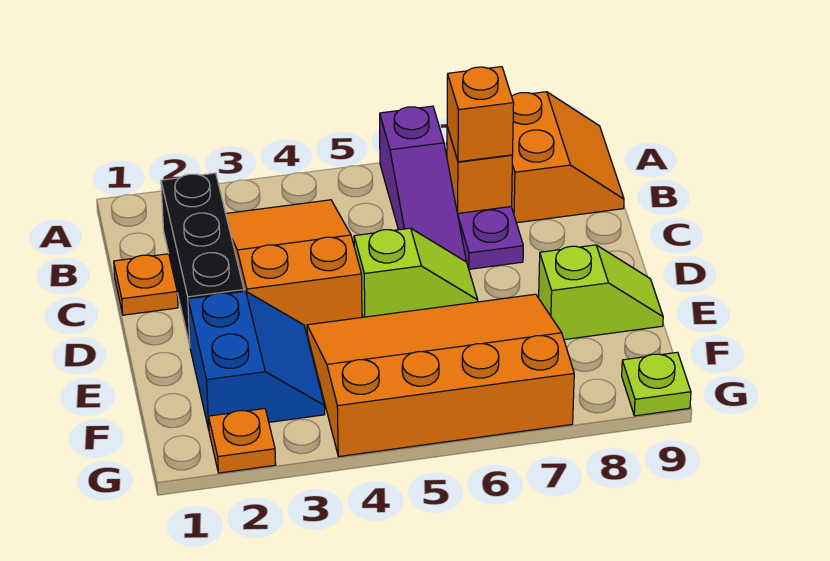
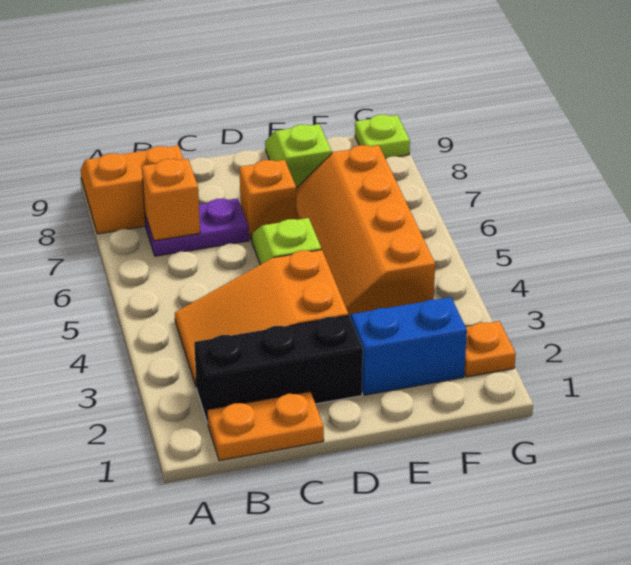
purple slope A6:C6 level 1 top A -> none
orange brick B7 level 3 -> orange brick D7 level 1
orange plate C1 level 1 -> orange plate B1:C1 level 1
orange slope E4:G7 level 1 top G -> orange slope E4:F7 level 1 top F

